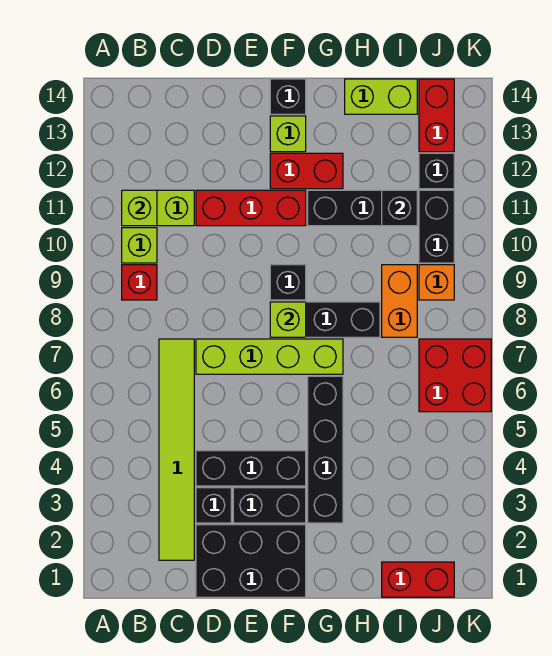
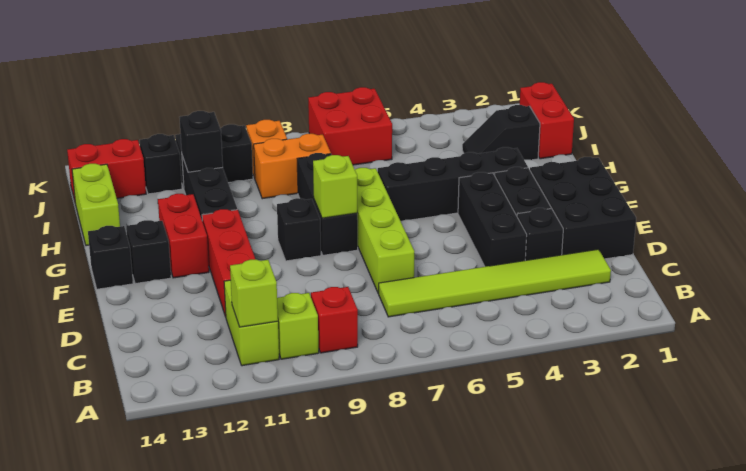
lime brick F13 level 1 -> black brick F13 level 1
none -> black slope I2:I3 level 1 top 2

